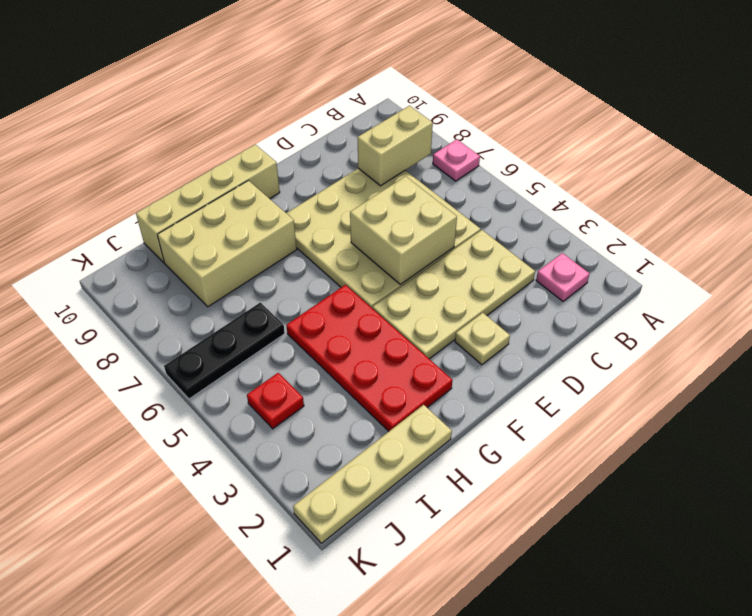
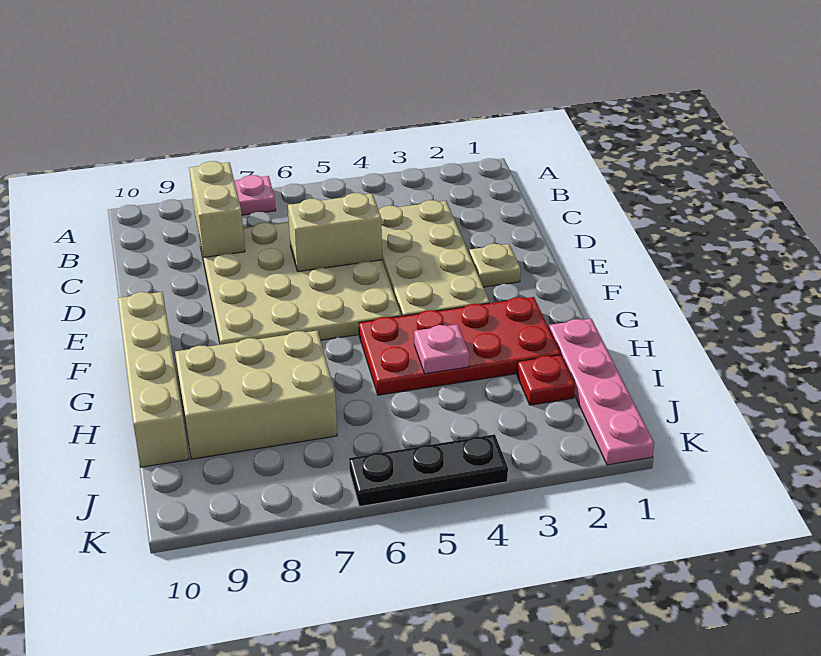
pink plate B2 level 1 -> pink plate H4 level 2
tan brick D5:E6 level 2 -> tan brick D5:D6 level 2
tan brick G8:I9 level 1 -> tan brick H7:I9 level 1
tan plate H1:K1 level 1 -> pink plate H1:K1 level 1
black plate I6:K6 level 1 -> black plate K4:K6 level 1
red plate J4 level 1 -> red plate I2 level 1

